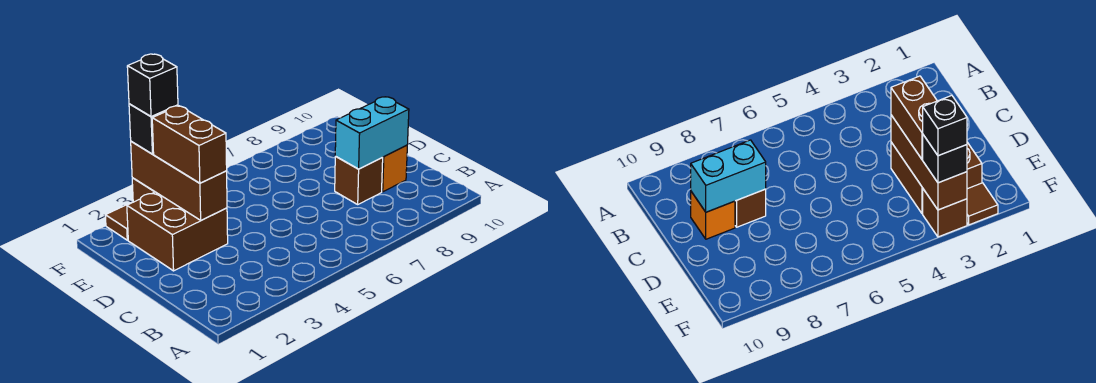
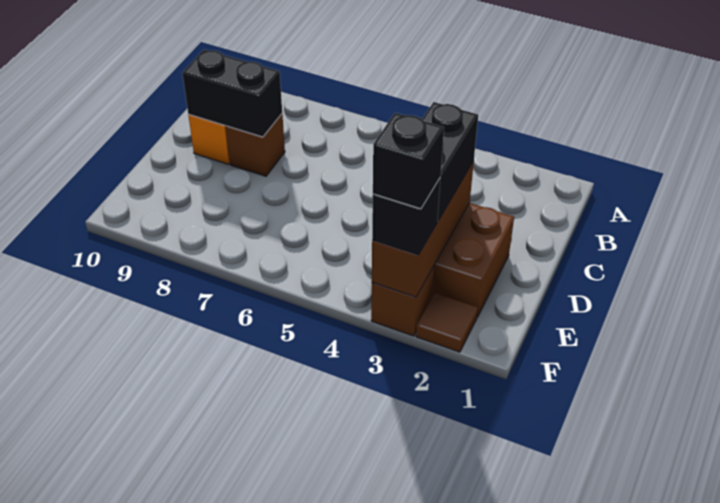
cyan brick C8:C9 level 2 -> black brick C8:C9 level 2
brown brick D3:E3 level 3 -> black brick D3:E3 level 3

